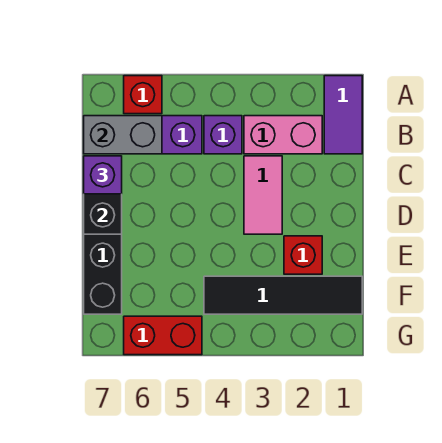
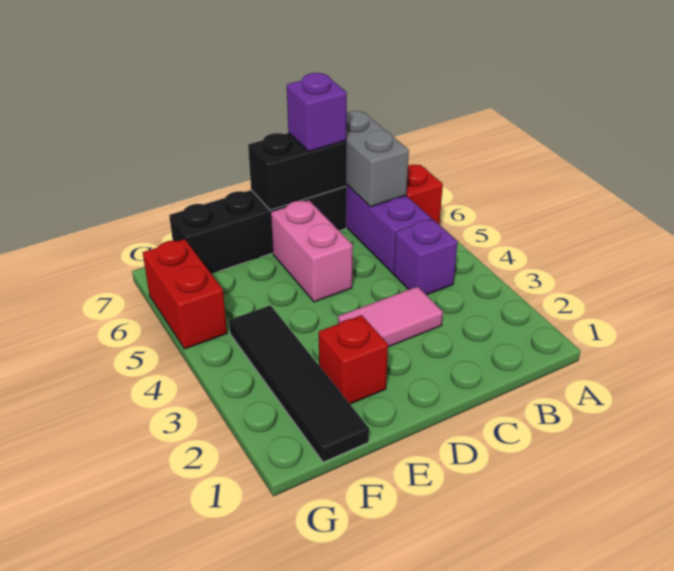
purple tile A1:B1 level 1 -> none
pink brick B2:B3 level 1 -> pink brick D5:D6 level 1

